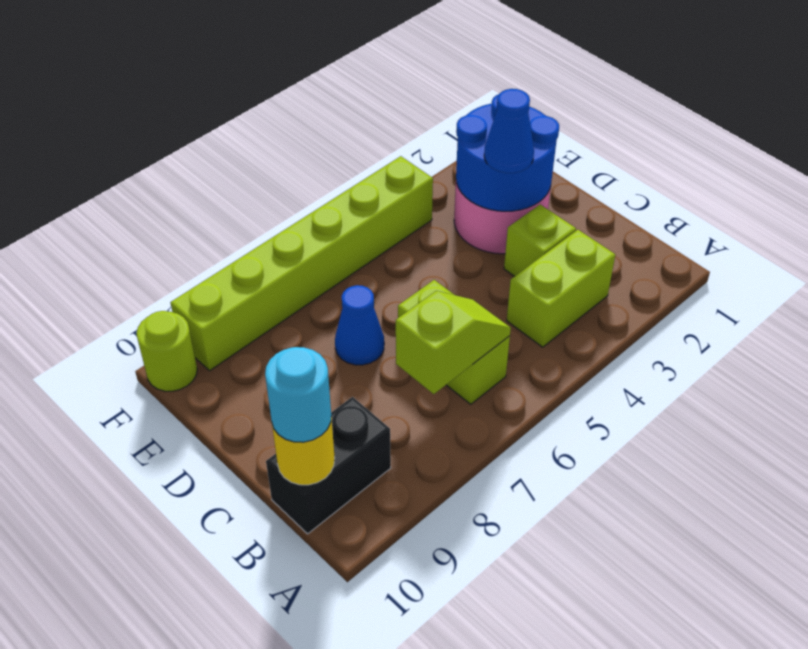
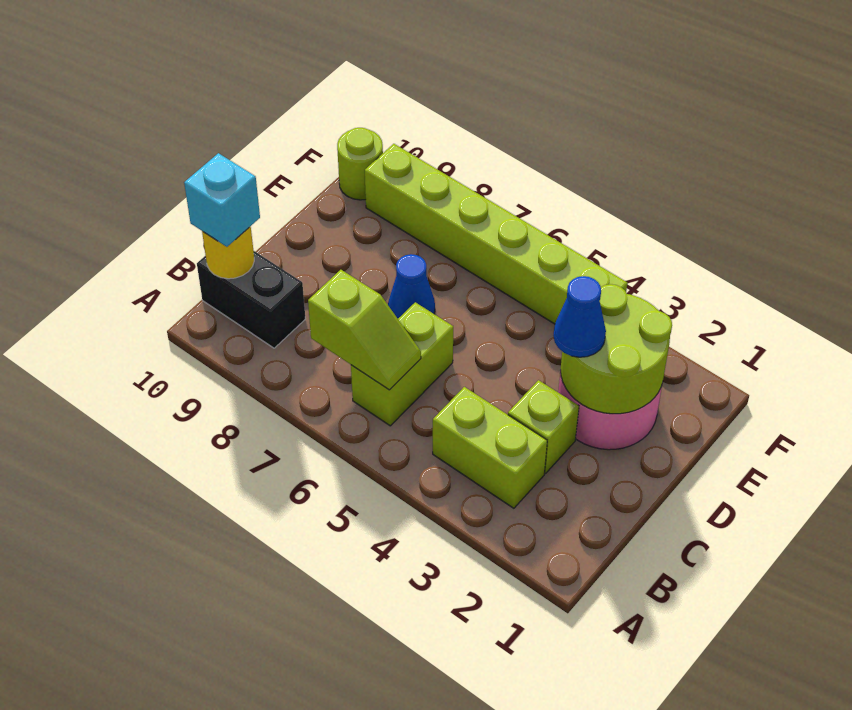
cyan round brick B10 level 3 -> cyan brick B10 level 3
blue round brick D2:E3 level 2 -> lime round brick D2:E3 level 2

